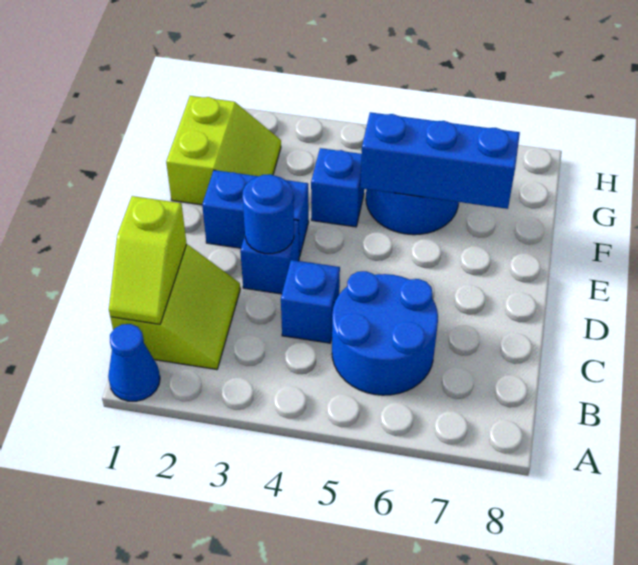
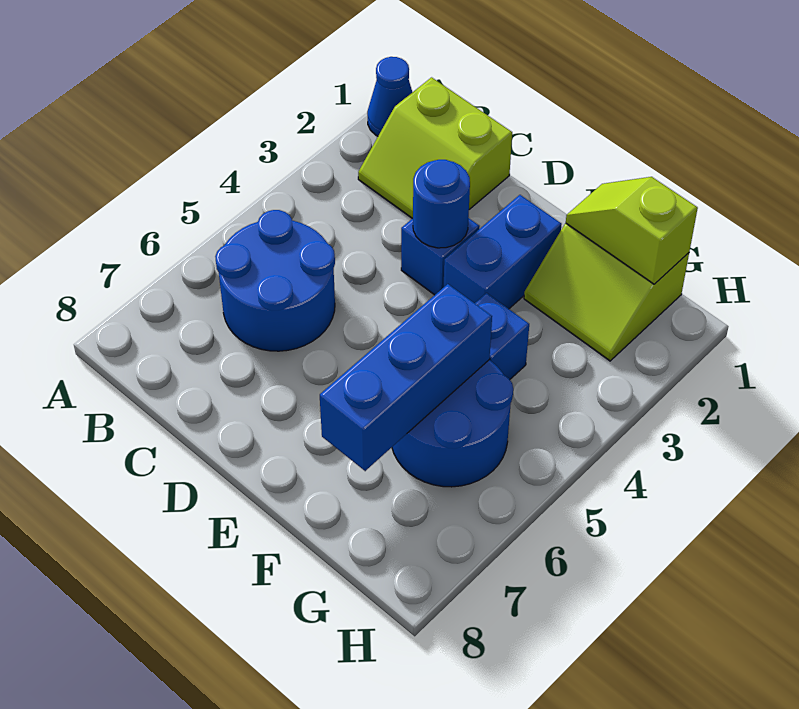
lime slope B1:C1 level 2 top C -> lime slope F1:G1 level 2 top G
blue brick C4 level 1 -> none

